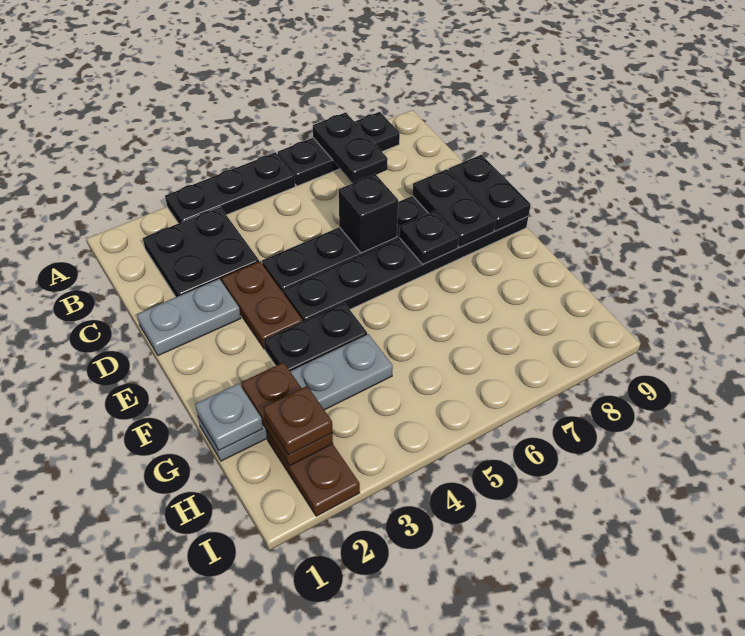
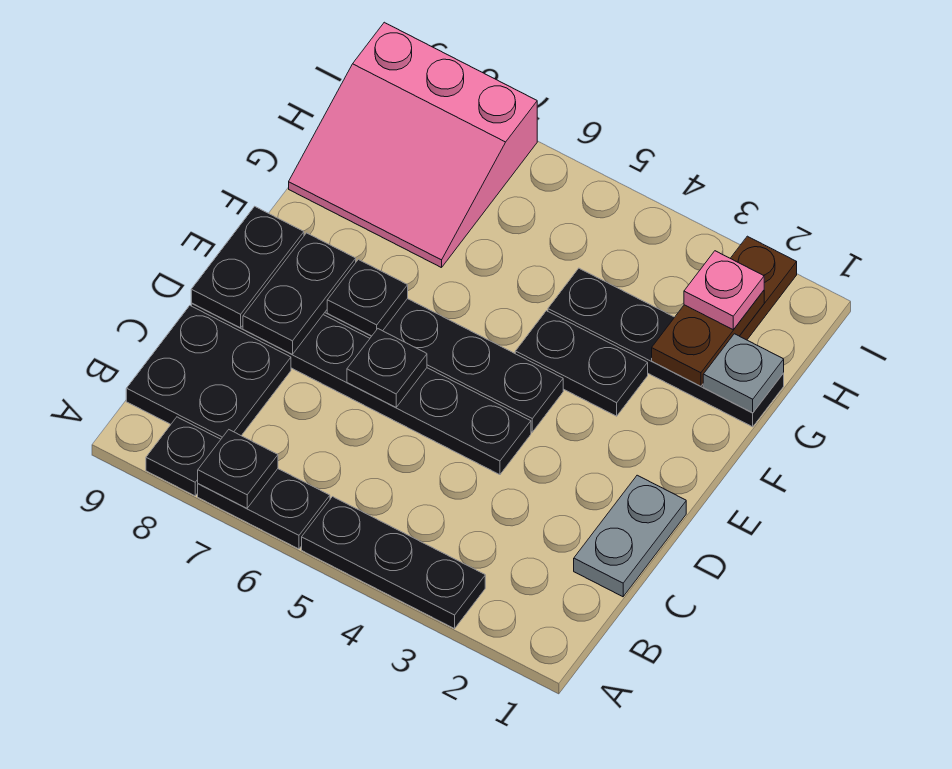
black plate A7:B7 level 2 -> black plate A7 level 2
black plate B2:C3 level 1 -> black plate B8:C9 level 1
grey plate D1:D2 level 1 -> grey plate C1:D1 level 1
brown plate D3:E3 level 1 -> none
black brick D6 level 2 -> black plate D6 level 2
grey plate G1:G4 level 1 -> black plate G1:G4 level 1
none -> pink slope G7:I9 level 1 top I
brown plate H2 level 3 -> pink plate H2 level 3

